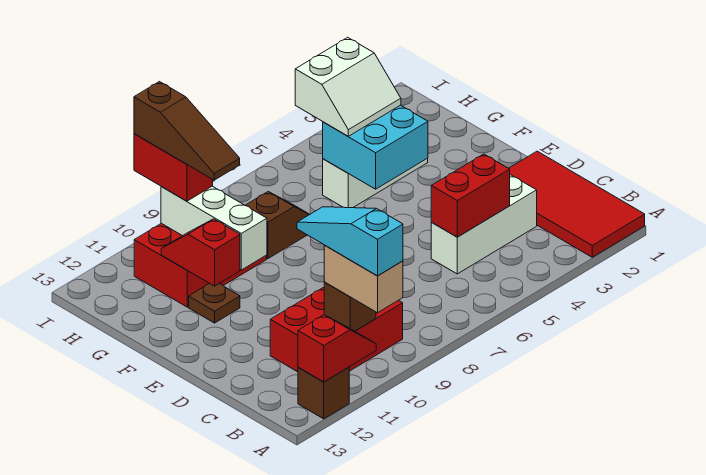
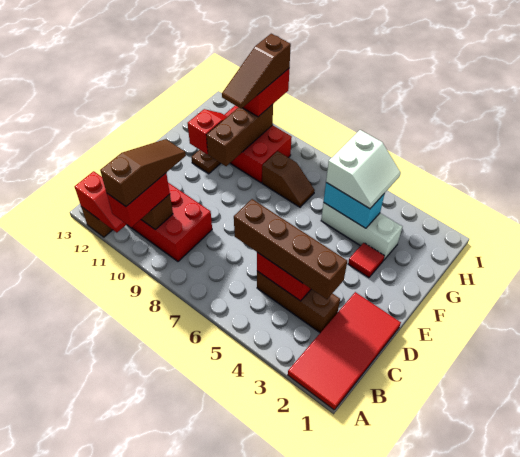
tan brick A10:B10 level 3 -> red brick A10:B10 level 3
cyan slope A10:C10 level 4 top A -> brown slope A10:C10 level 4 top A
white brick C3:C5 level 1 -> brown brick C3:C5 level 1
none -> brown brick C3:C6 level 3
none -> red tile F3 level 1
cyan brick F4:G5 level 2 -> cyan brick G4:G5 level 2
white brick F10:H10 level 2 -> brown brick F10:H10 level 2
white slope G4:H5 level 3 top H -> white slope G4:H5 level 3 top 5

